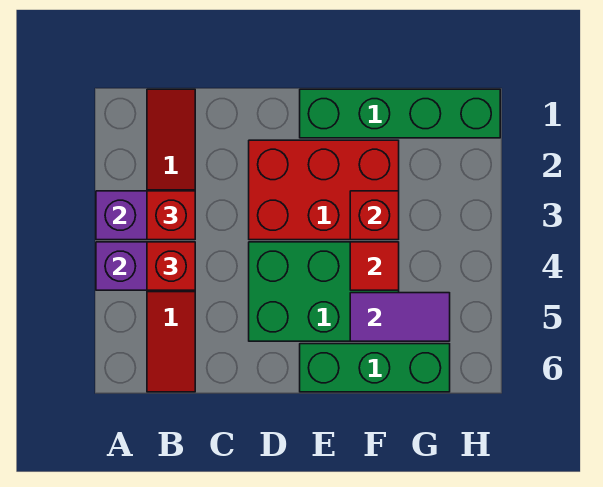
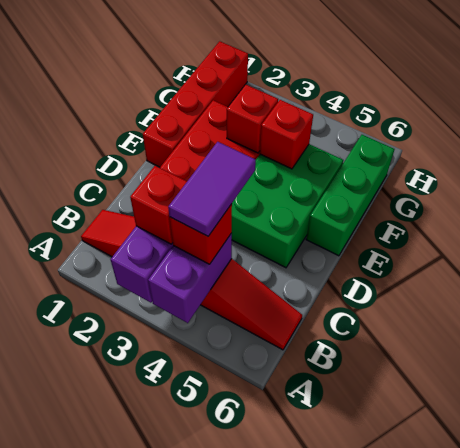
green brick E1:H1 level 1 -> red brick E1:H1 level 1
red tile F4 level 2 -> red brick F4 level 2
purple tile F5:G5 level 2 -> purple tile B4:C4 level 4

